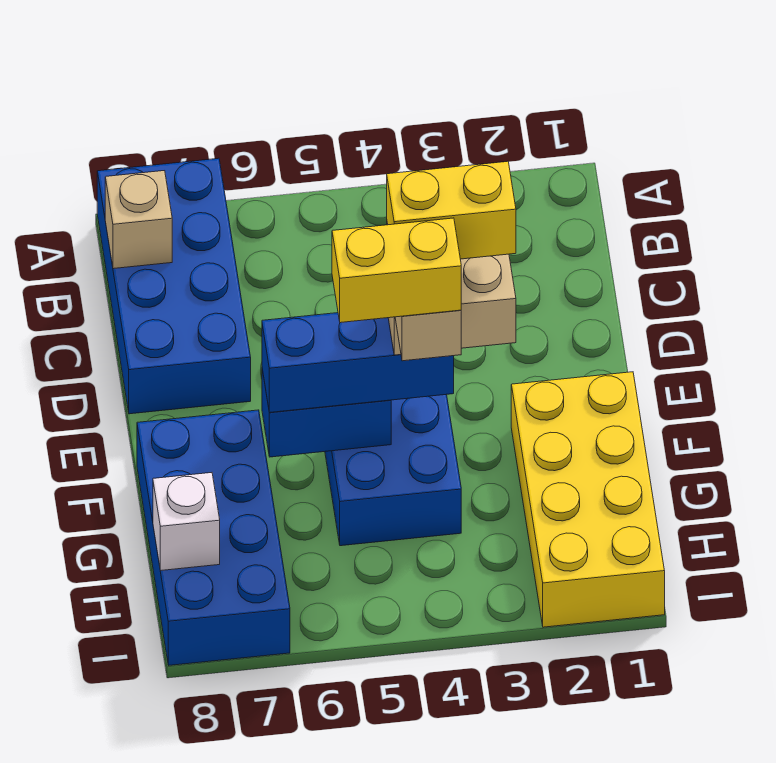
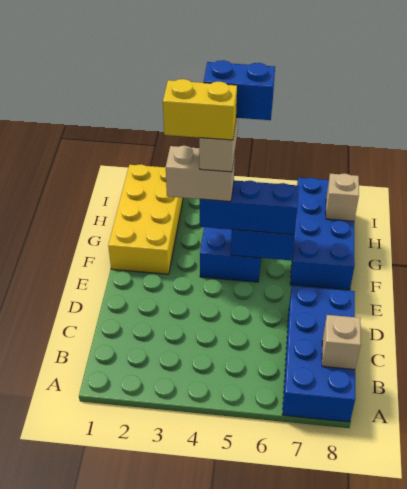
yellow brick G4:G5 level 6 -> blue brick G4:G5 level 6
white brick H8 level 2 -> tan brick H8 level 2

